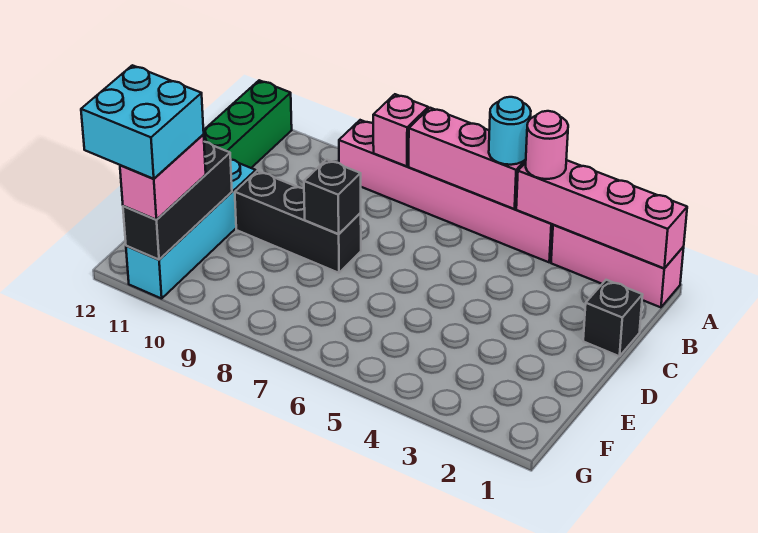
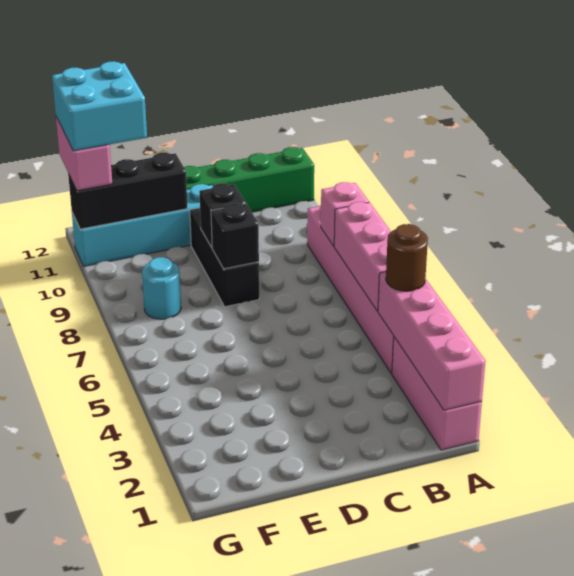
pink round brick A4 level 3 -> brown round brick A4 level 3
cyan round brick A5 level 3 -> cyan round brick F8 level 1
black brick C1 level 1 -> black brick D9 level 2
pink brick F11:G11 level 3 -> pink brick G11:G12 level 3

